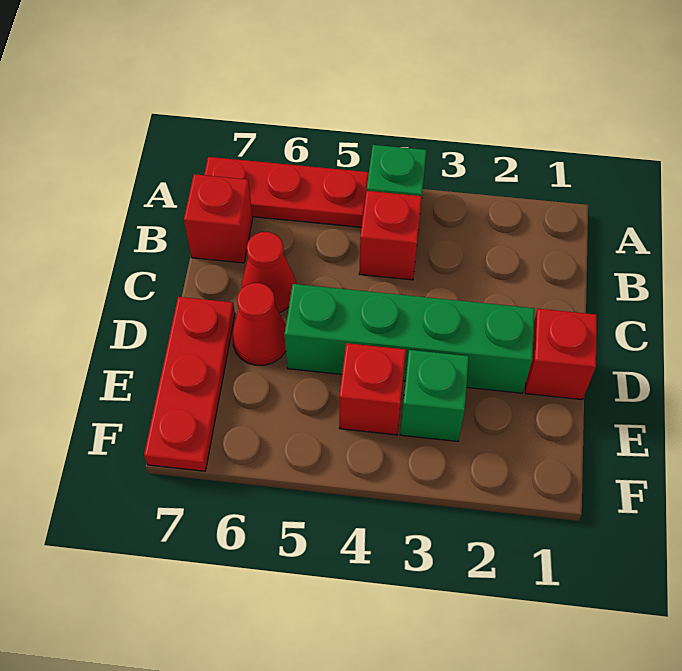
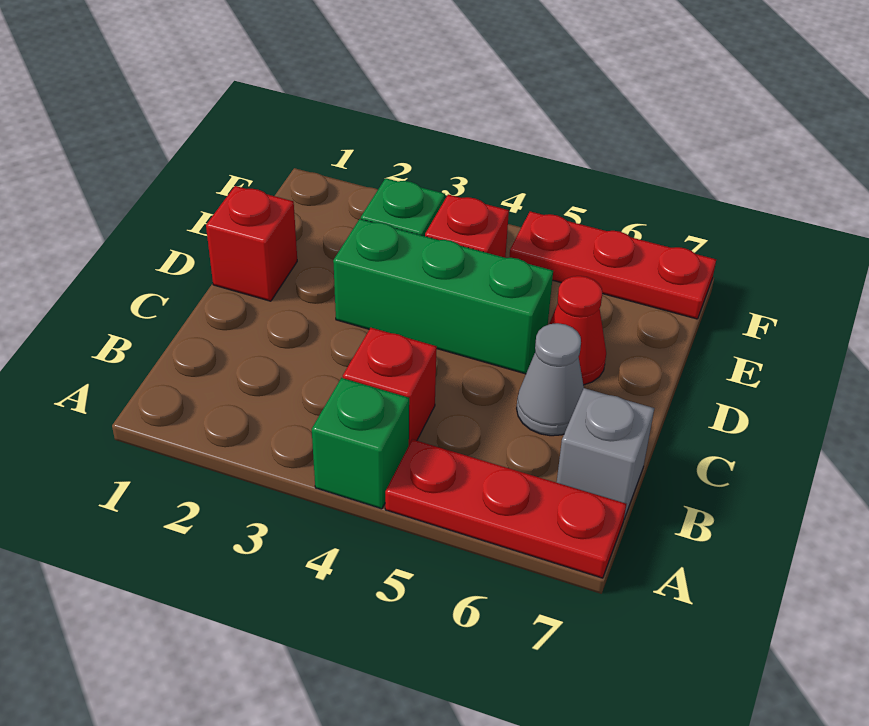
red brick B7 level 1 -> grey brick B7 level 1
red cone C6 level 1 -> grey cone C6 level 1
green brick D2:D5 level 1 -> green brick D3:D5 level 1
red plate D7:F7 level 1 -> red plate F5:F7 level 1

